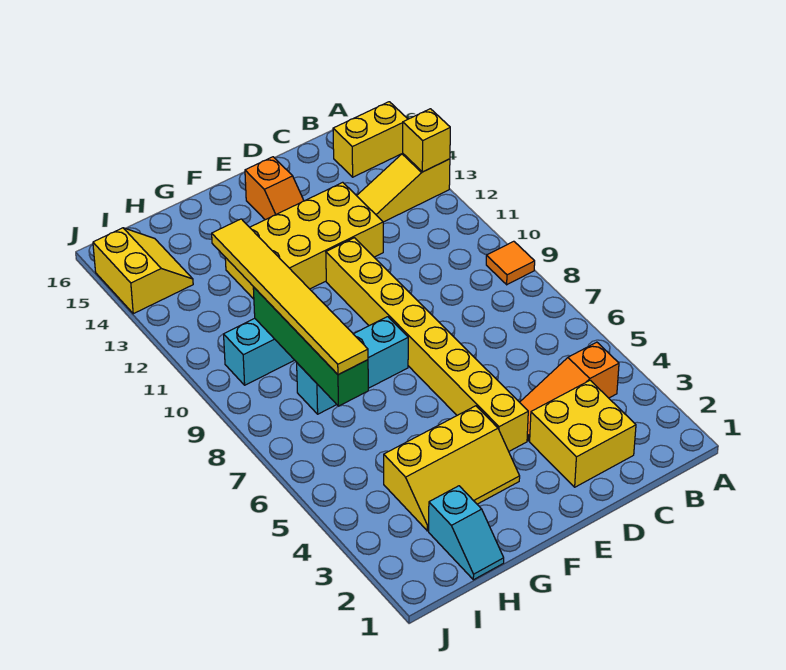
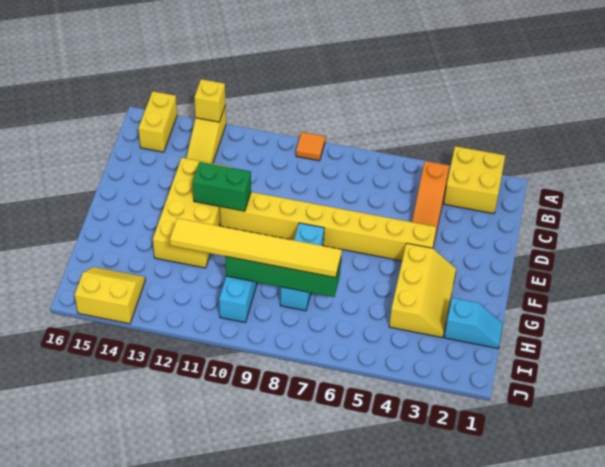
yellow brick C2:D3 level 1 -> yellow brick A2:B3 level 1
none -> green brick E11:E12 level 2
orange slope E14:E15 level 1 top 15 -> none

